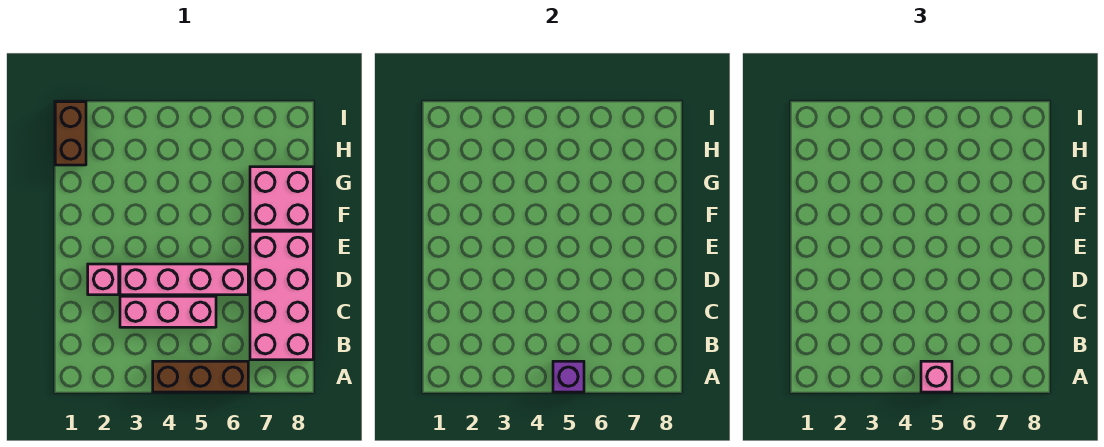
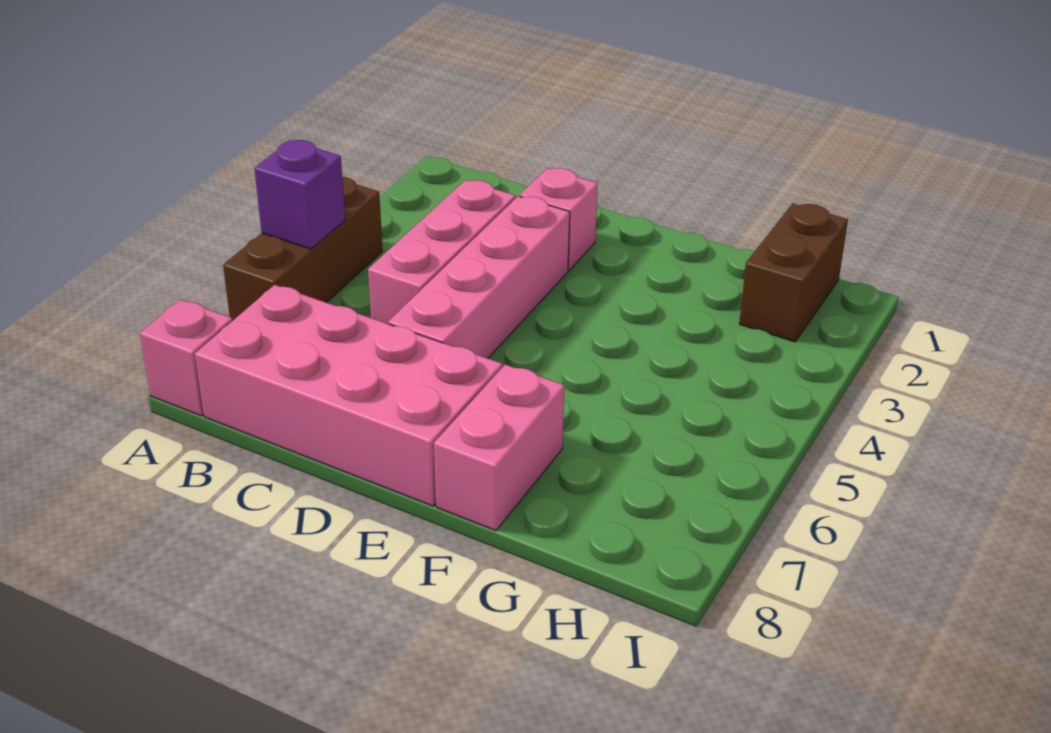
pink brick A5 level 3 -> pink brick A8 level 1
pink brick F7:G8 level 1 -> pink brick F7:F8 level 1
brown brick H1:I1 level 1 -> brown brick H1:H2 level 1

